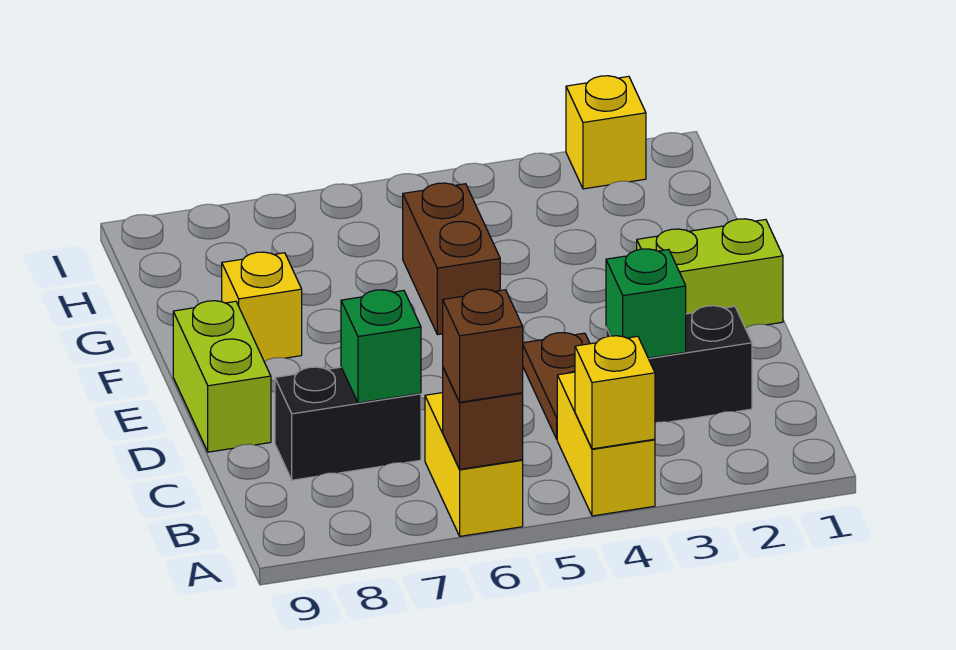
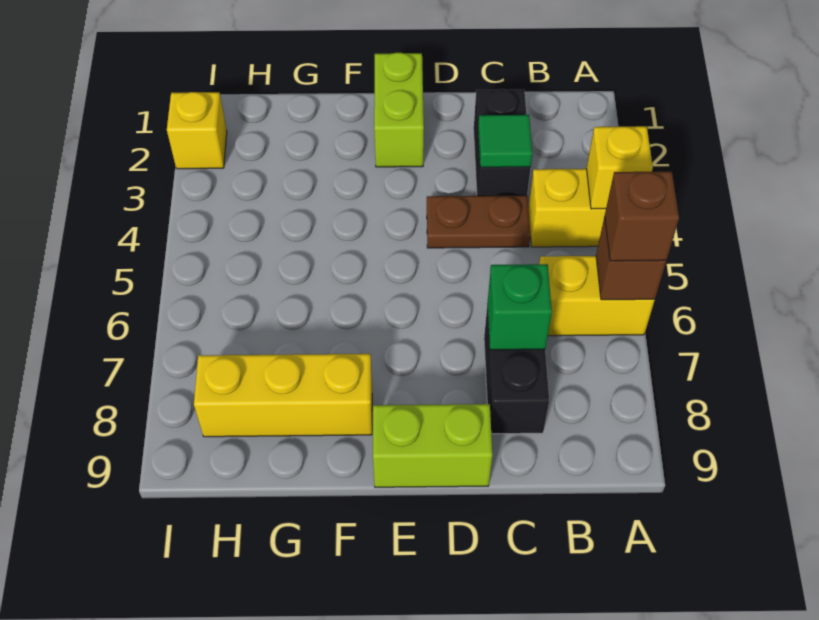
green brick C3 level 2 -> green tile C3 level 2
brown brick F5:G5 level 1 -> none
yellow brick F8 level 1 -> yellow brick F8:H8 level 1

